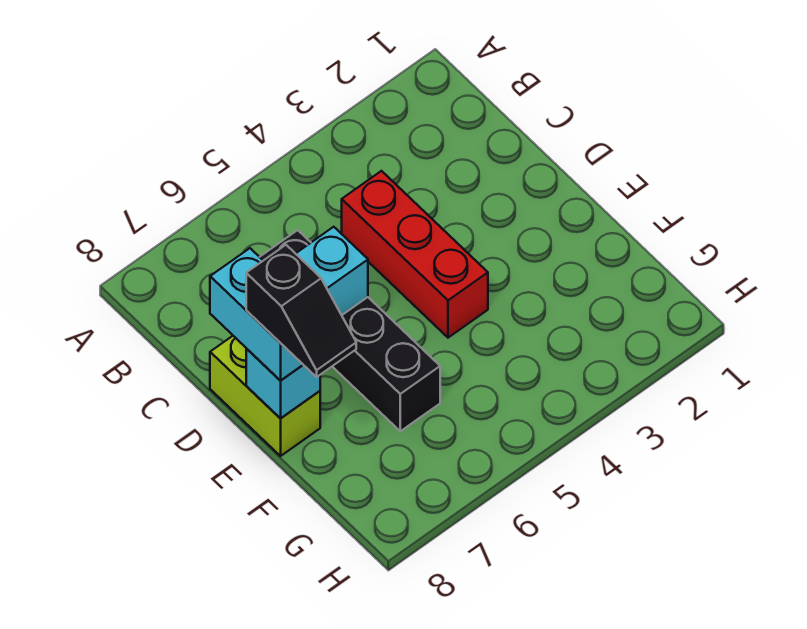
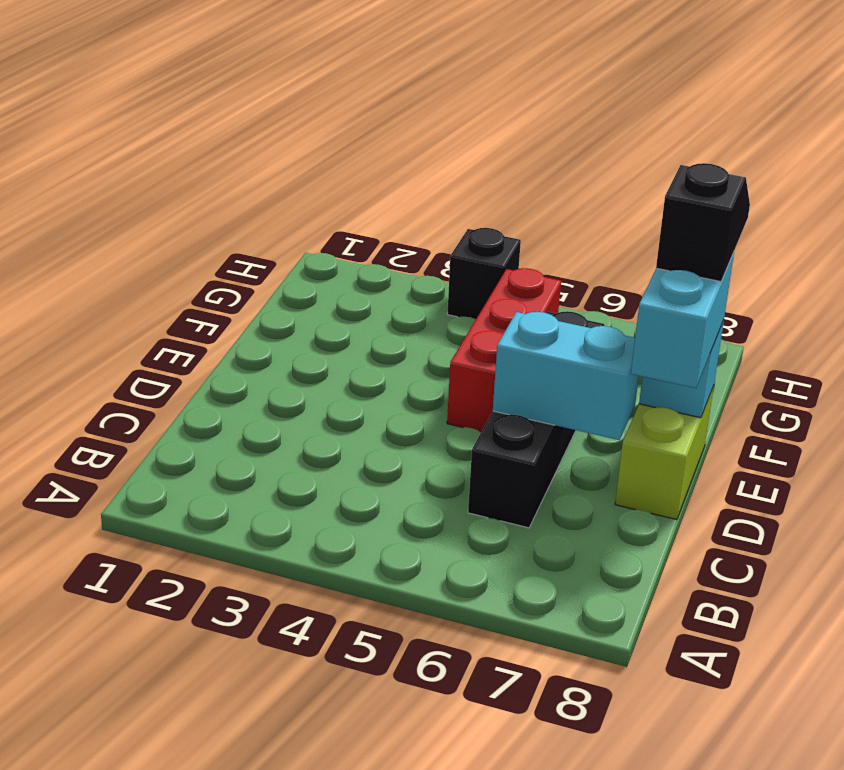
red brick C4:E4 level 1 -> red brick E5:G5 level 1
none -> black brick H4 level 1

